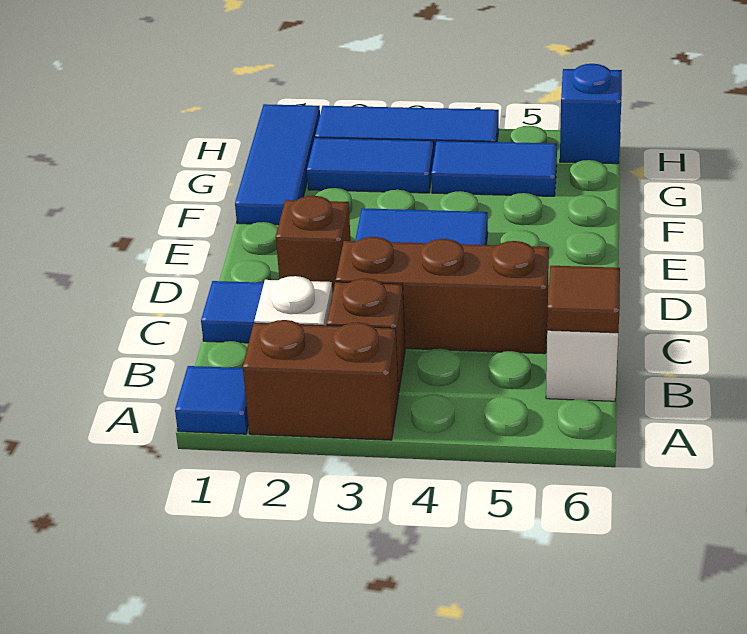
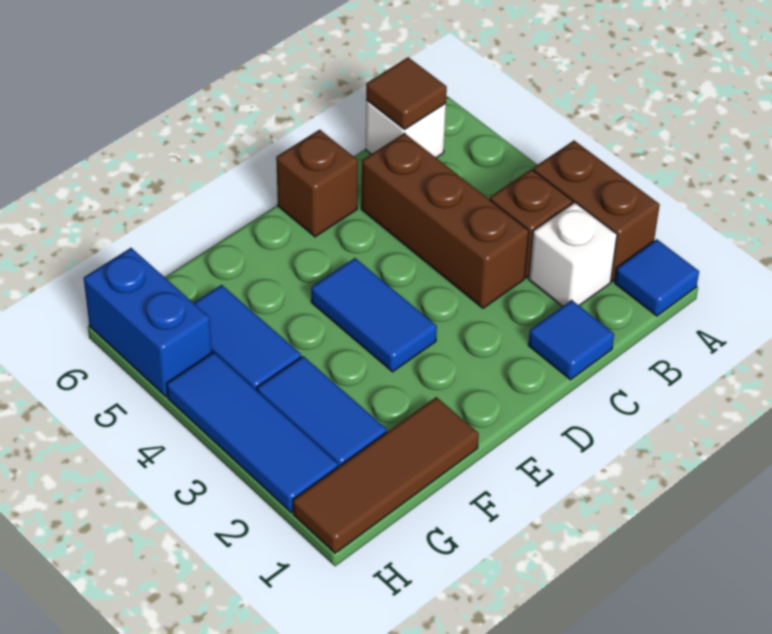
brown brick D2 level 1 -> brown brick D6 level 1
blue tile F1:H1 level 1 -> brown tile F1:H1 level 1
blue brick H6 level 1 -> blue brick H5:H6 level 1

